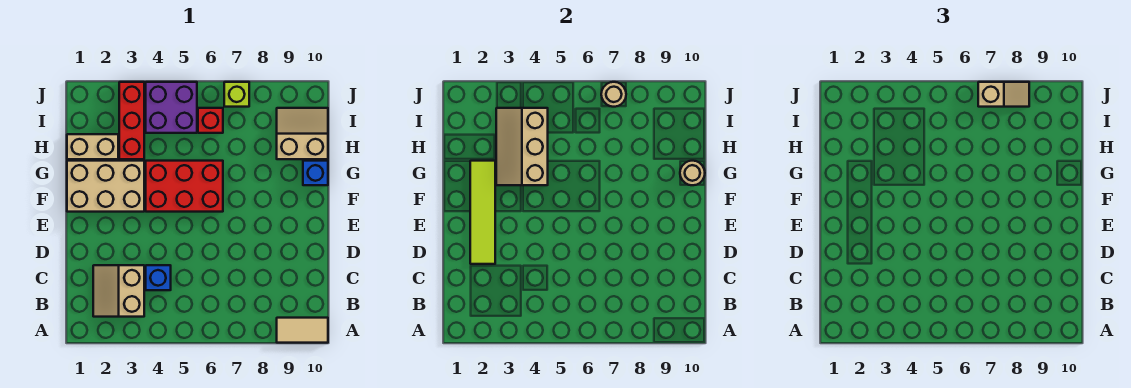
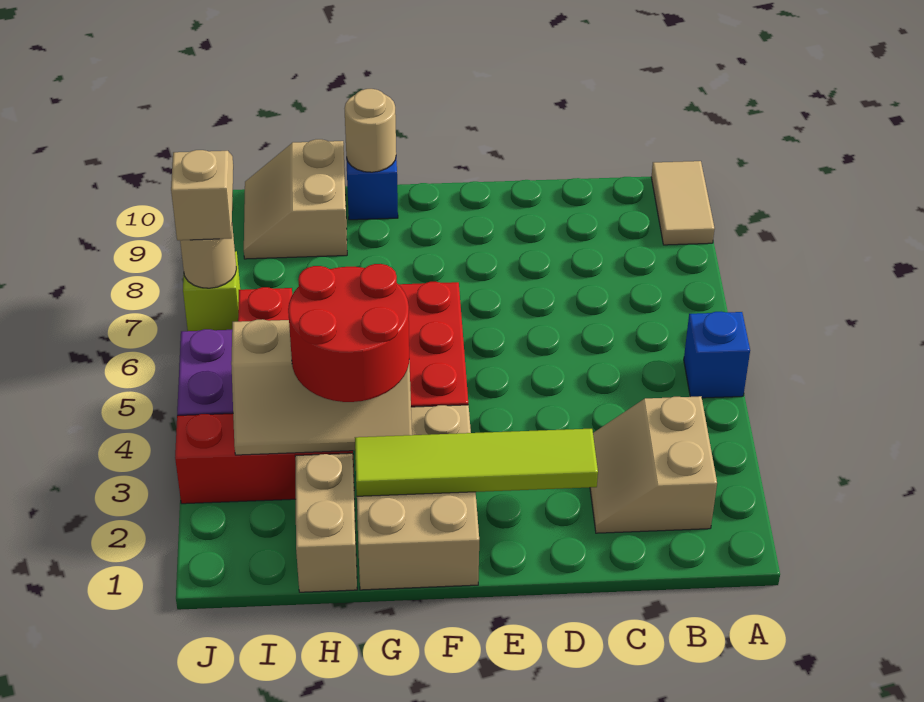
tan slope B2:C3 level 1 top 3 -> tan slope B2:C3 level 1 top B
blue brick C4 level 1 -> blue brick A5 level 1
none -> red round brick G3:H4 level 3

